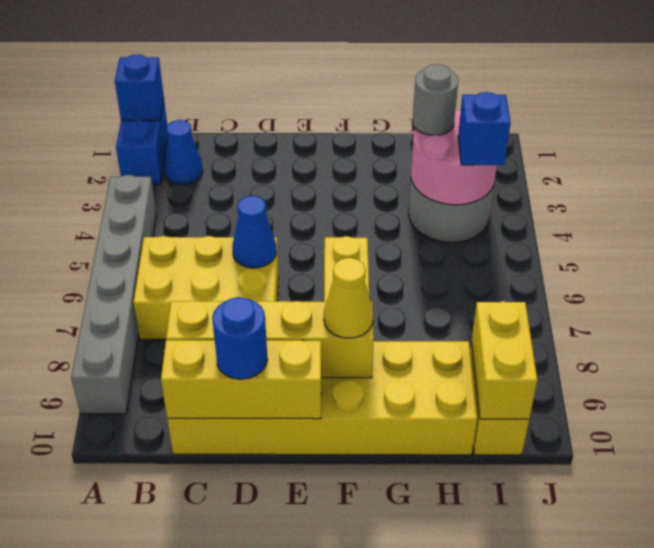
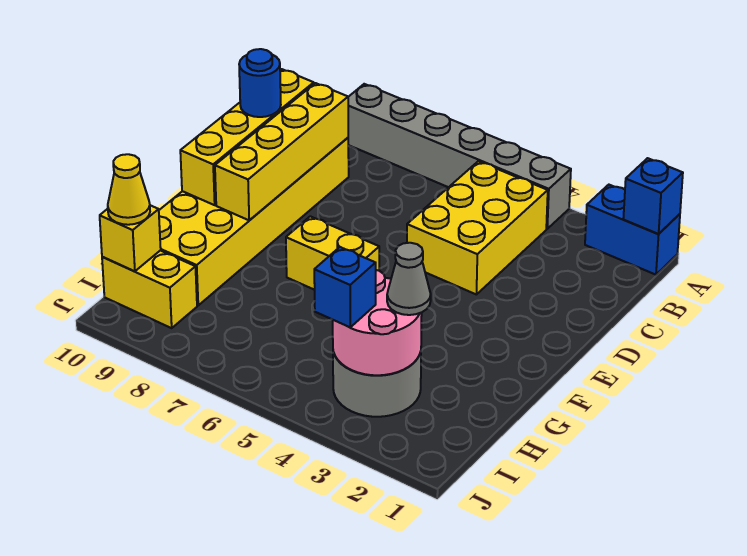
blue cone B2 level 1 -> none
yellow brick B6:D7 level 1 -> yellow brick B4:D5 level 1
yellow brick C10:E10 level 2 -> yellow brick C10:F10 level 2
blue cone D6 level 2 -> none
yellow cone F9 level 3 -> yellow cone I10 level 3
grey round brick H3 level 3 -> grey cone H3 level 3
yellow brick I9:I10 level 2 -> yellow brick I10 level 2

